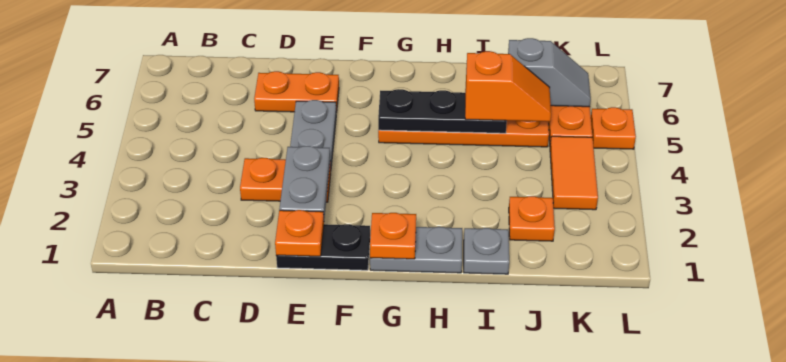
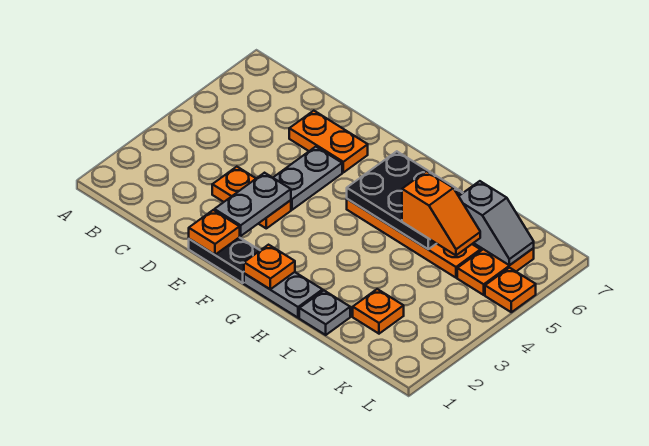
black plate G5:I5 level 2 -> black plate G5:I6 level 2
orange tile K3:K4 level 1 -> none

